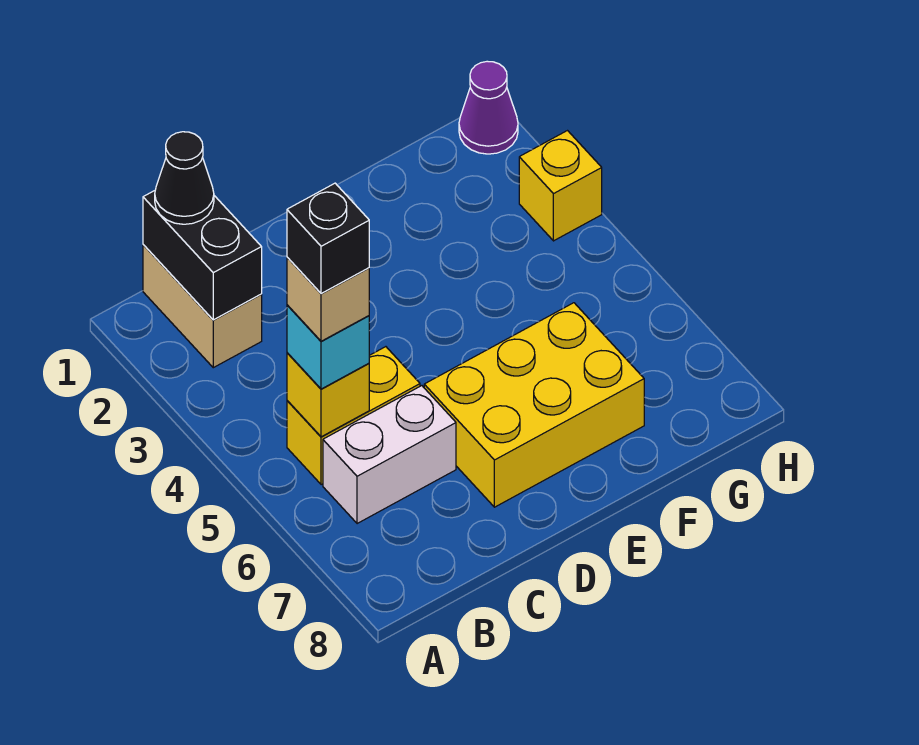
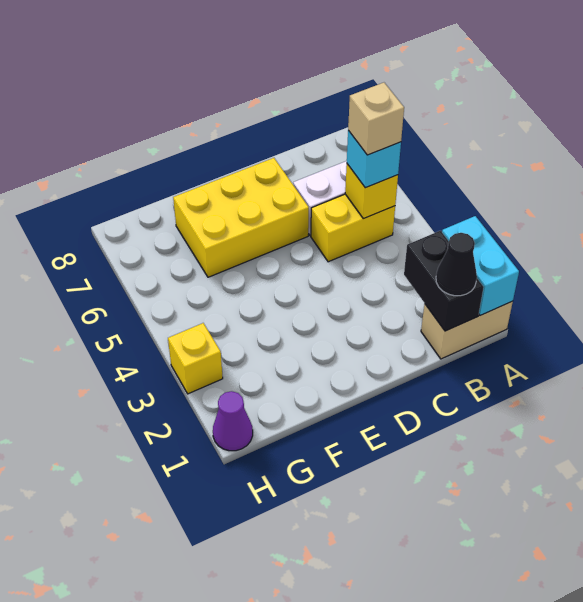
none -> cyan brick A1:A2 level 2
tan brick B1:B2 level 1 -> tan brick A1:B1 level 1
black brick B5 level 5 -> none

